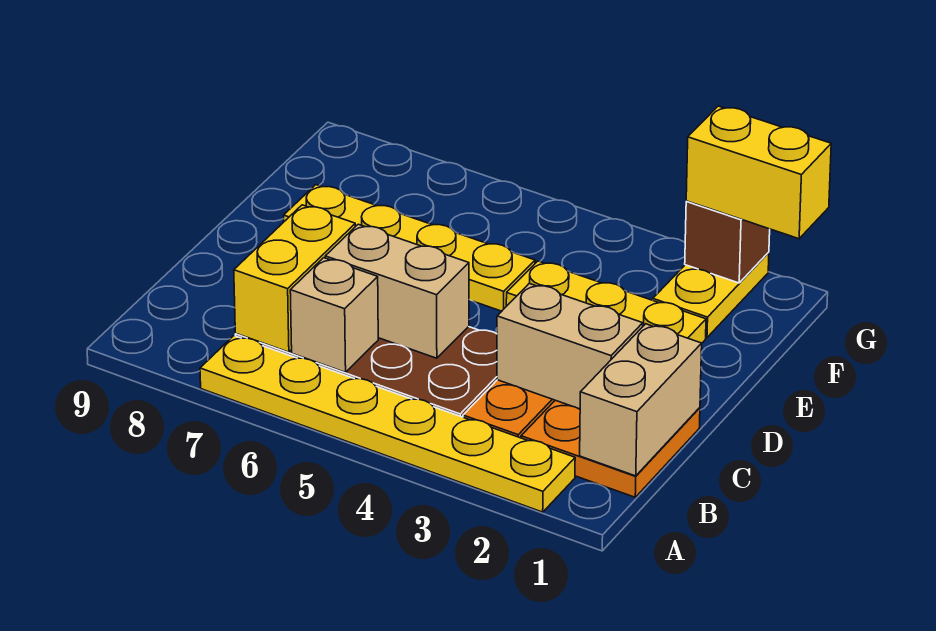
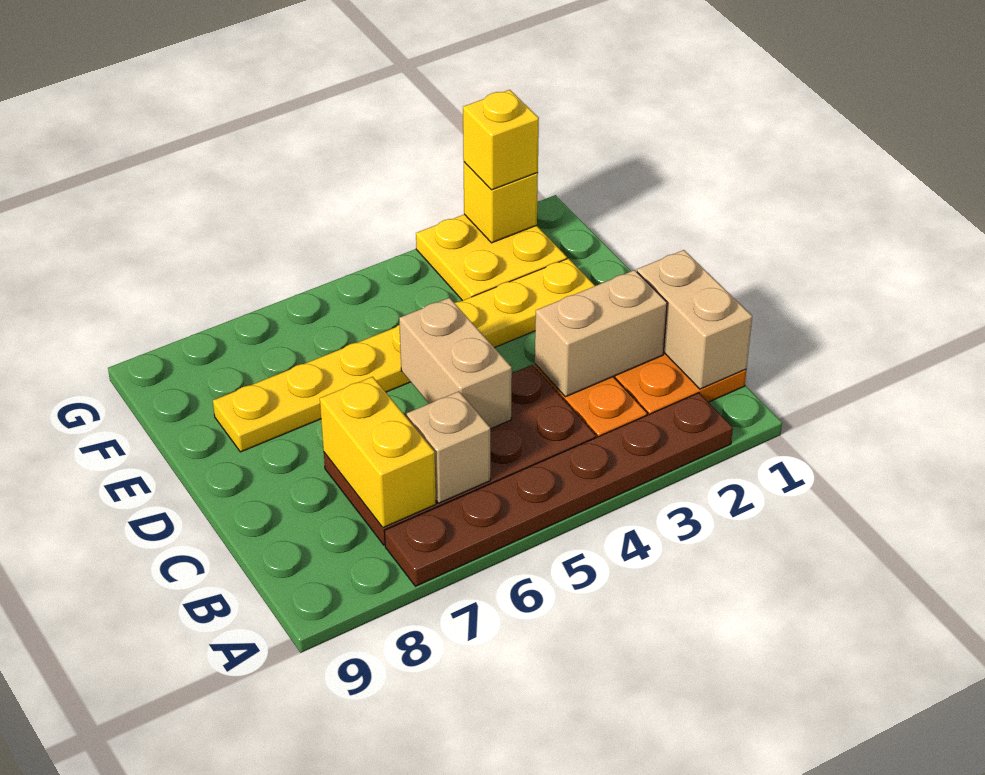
yellow plate A2:A7 level 1 -> brown plate A2:A7 level 1
tan brick C5:C6 level 2 -> tan brick C5:D5 level 2
yellow plate F2:G2 level 1 -> yellow plate F2:G3 level 1
yellow brick G1:G2 level 3 -> yellow brick G2 level 3
brown brick G2 level 2 -> yellow brick G2 level 2

